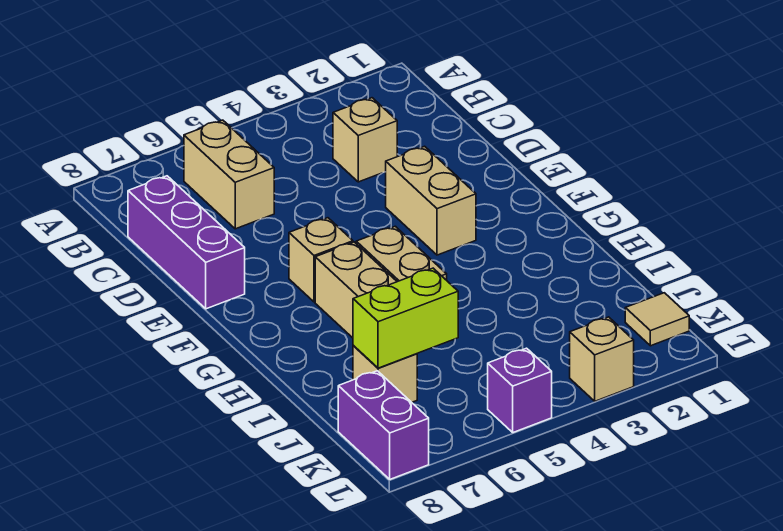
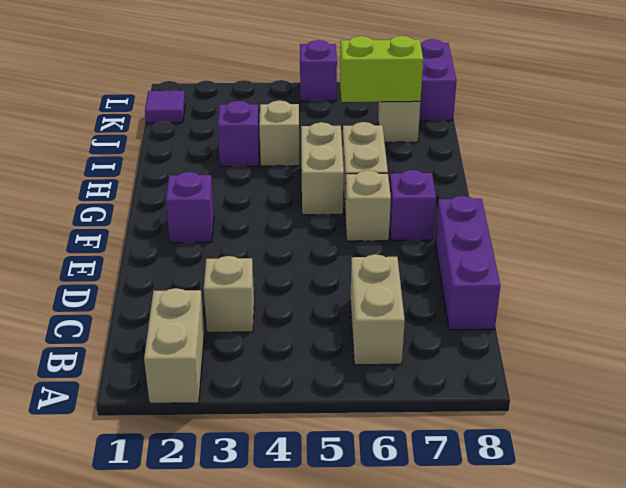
tan brick E3:F3 level 1 -> tan brick A2:B2 level 1
none -> purple brick F2 level 1
none -> purple brick F7 level 1
none -> purple brick I3 level 1
tan tile K1 level 1 -> purple tile K1 level 1
tan brick L3 level 1 -> tan brick I4 level 1

